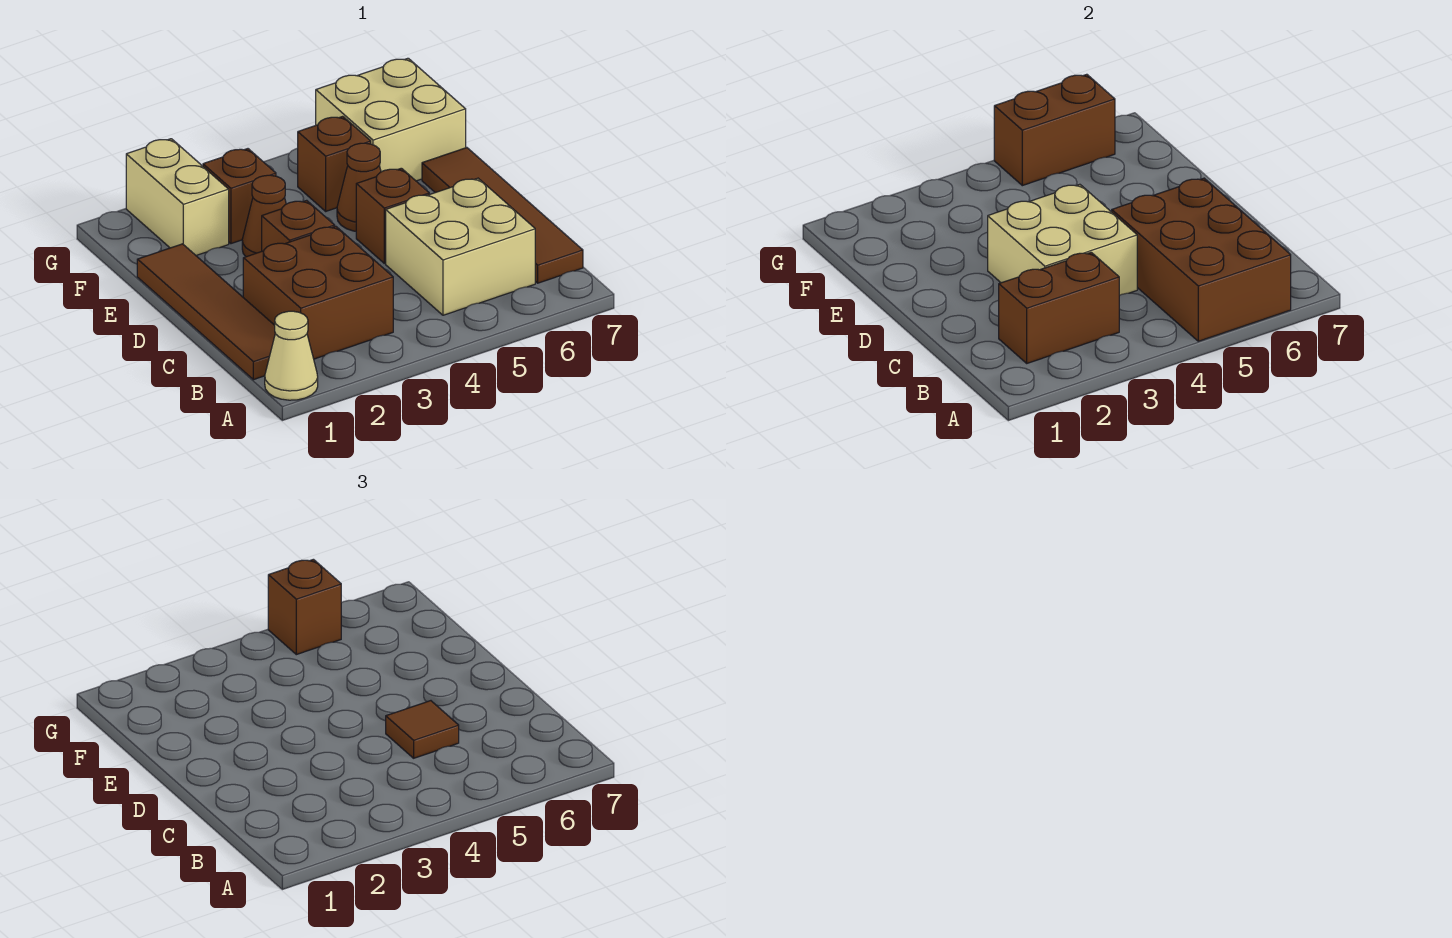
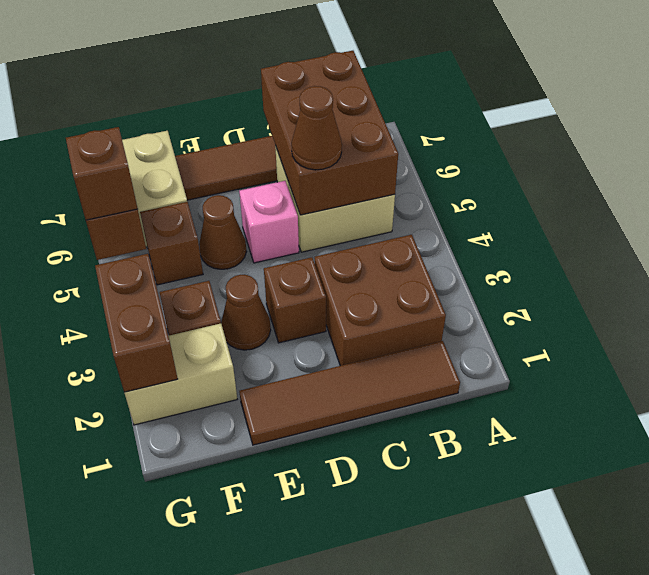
tan cone A1 level 1 -> none
brown brick A5:C6 level 2 -> brown brick B5:C7 level 2
brown brick B2:B3 level 2 -> brown brick G2:G3 level 2
tan brick C3:D4 level 2 -> none
brown tile C5 level 3 -> brown cone C5 level 3
brown brick D5 level 1 -> pink brick D5 level 1

